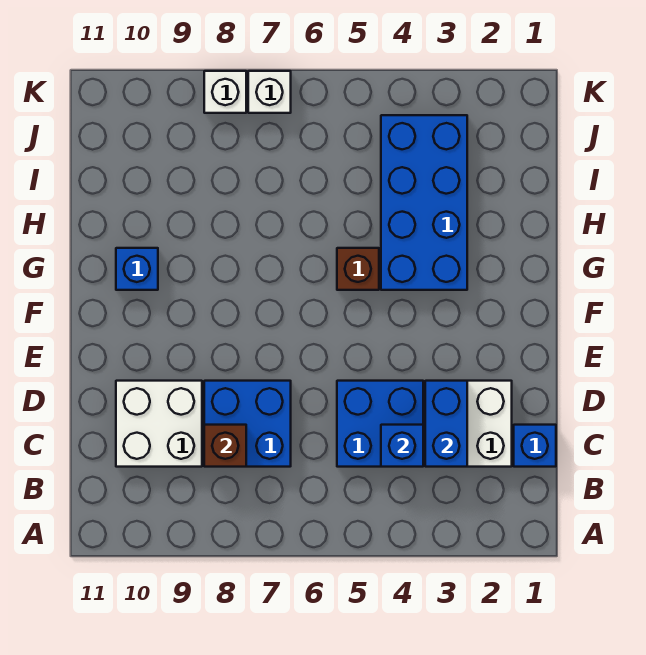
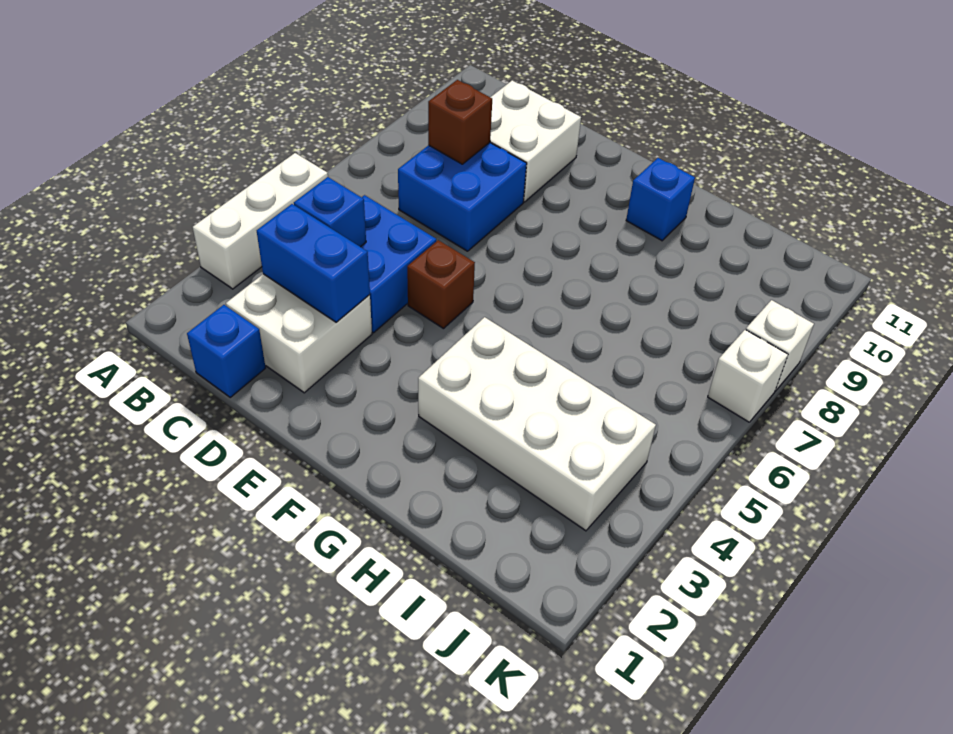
none -> white brick A3:A5 level 1
blue brick G3:J4 level 1 -> white brick G3:J4 level 1
brown brick G5 level 1 -> brown brick E5 level 1

